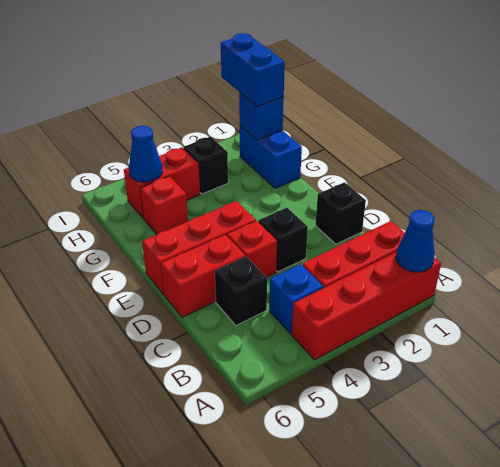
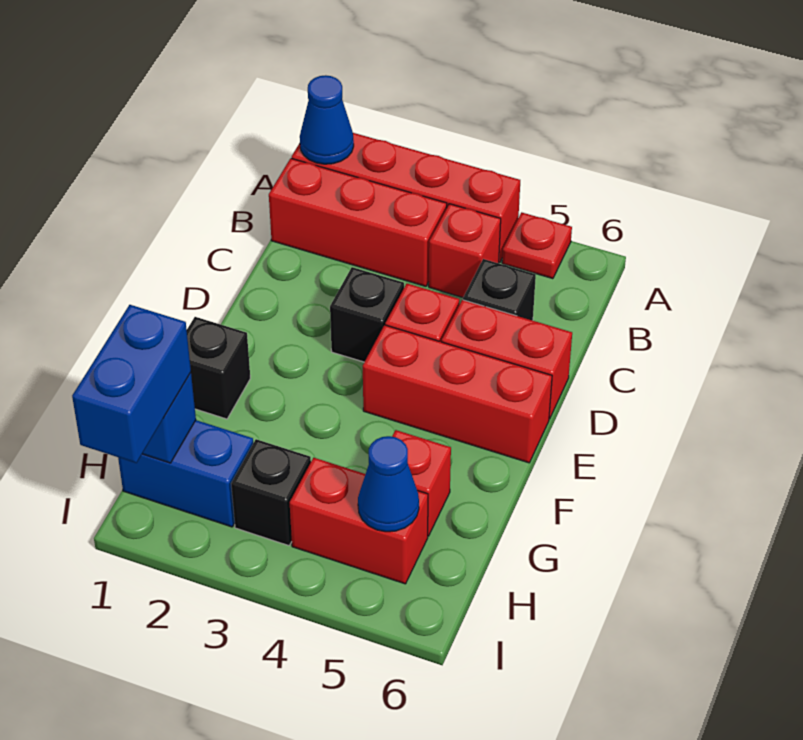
none -> red plate A5 level 1
blue brick B4 level 1 -> red brick B4 level 1
black brick D1 level 1 -> black brick F1 level 1
blue brick G1:H1 level 1 -> blue brick H1:H2 level 1

